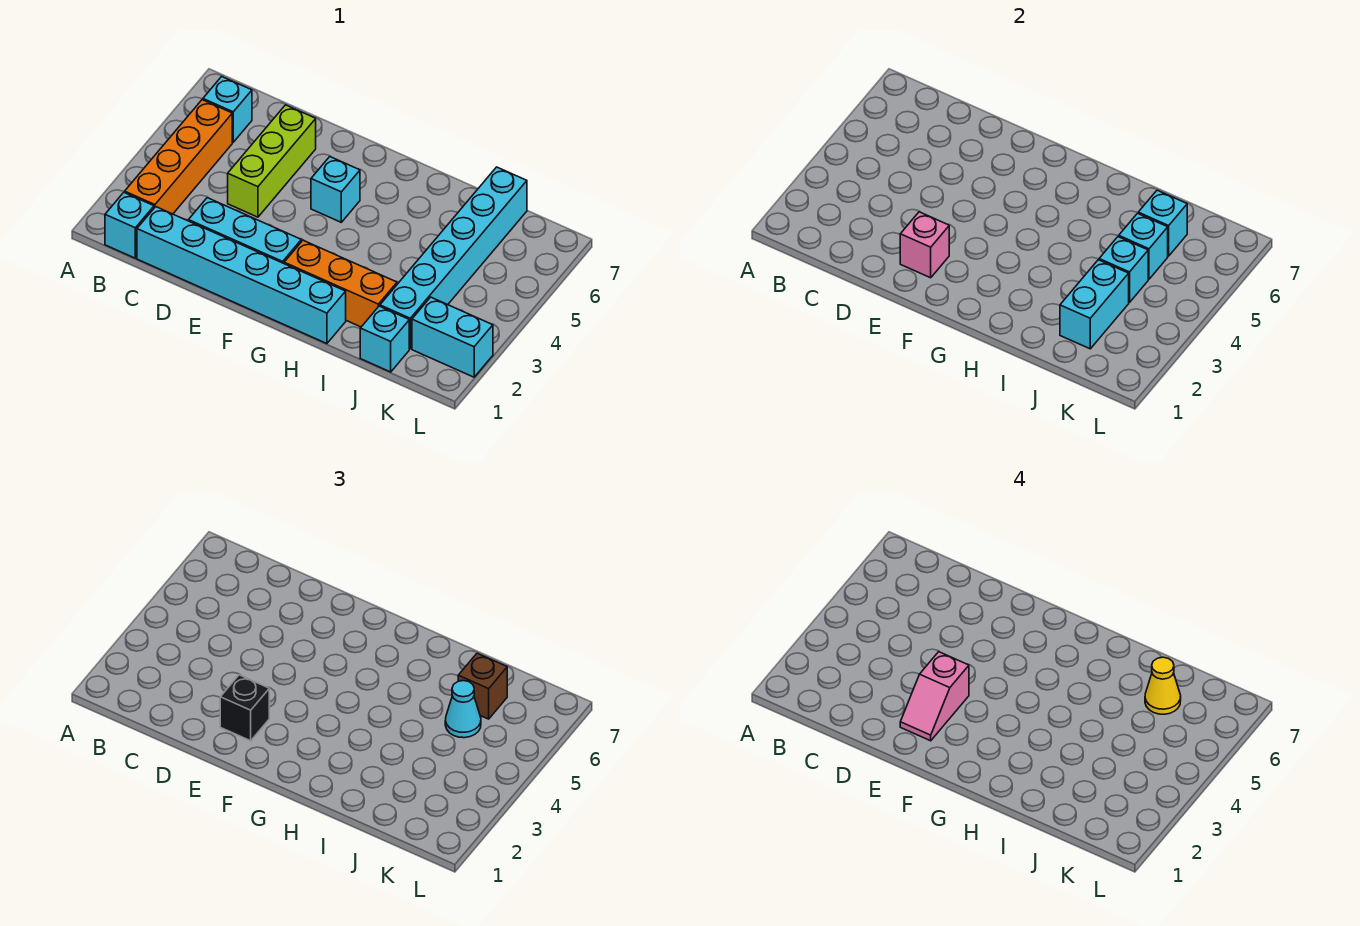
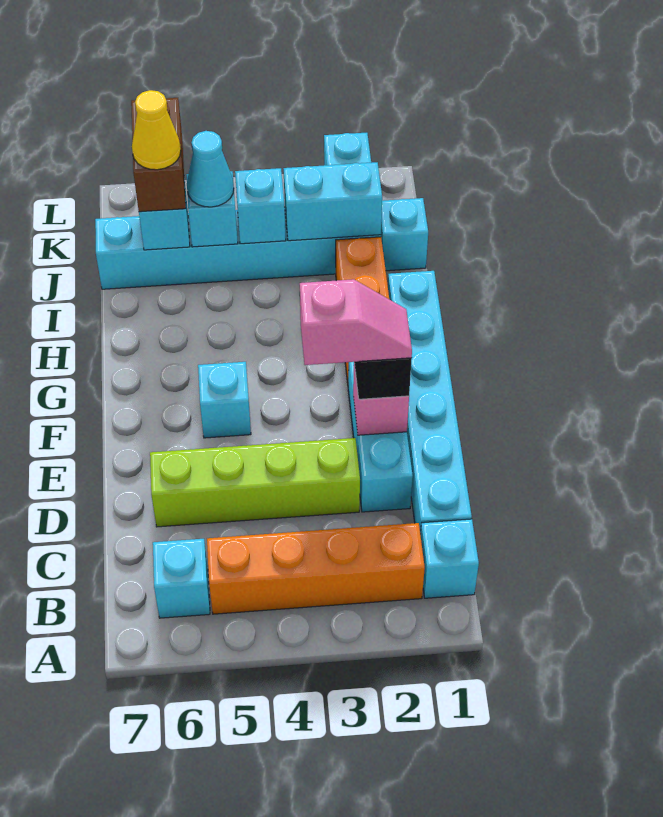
lime brick D4:D6 level 1 -> lime brick D3:D6 level 1
brown brick J6 level 3 -> brown brick J6:K6 level 3

